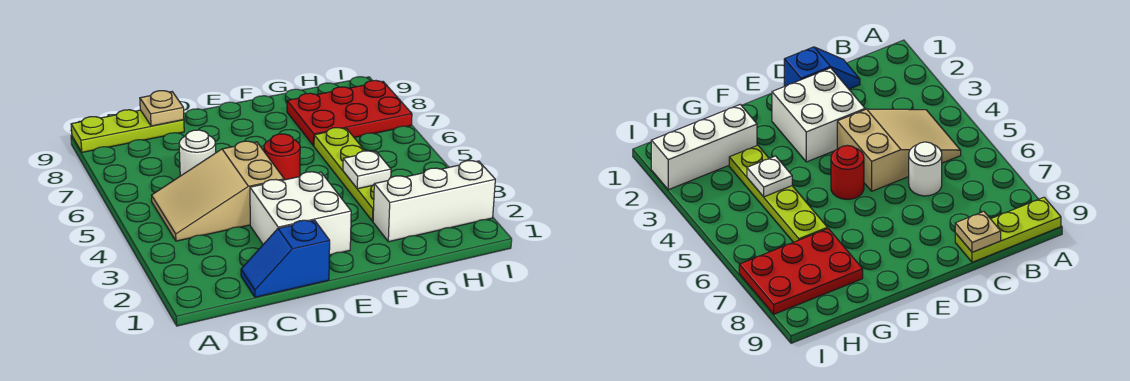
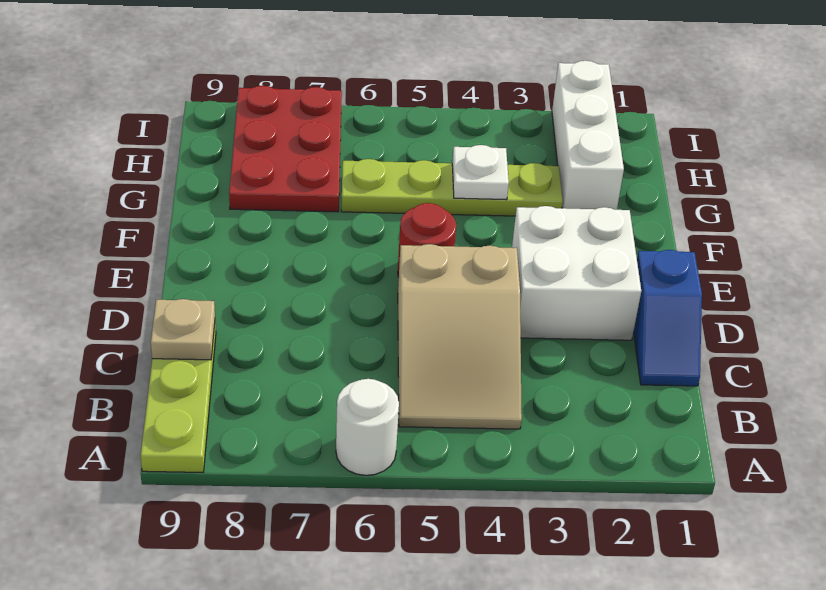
white round brick C6 level 1 -> white round brick A6 level 1

